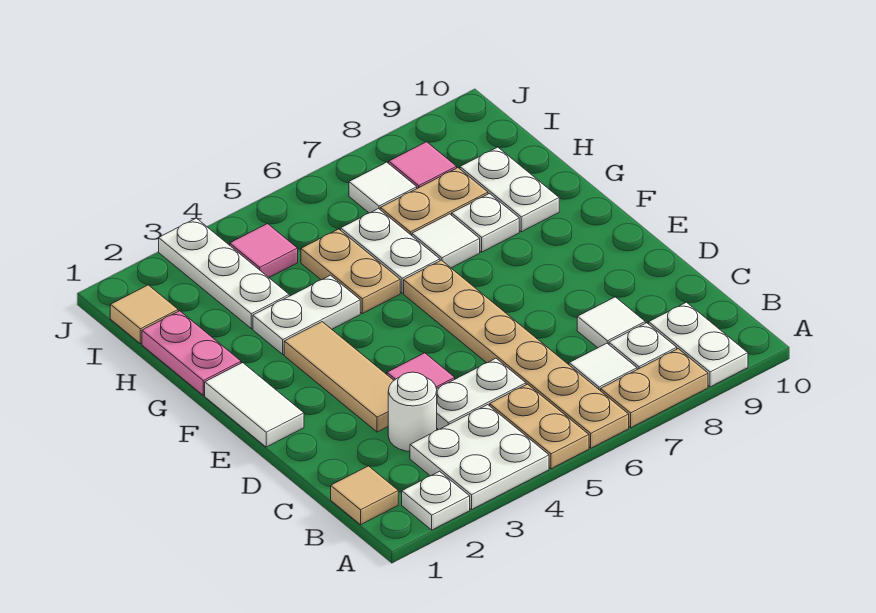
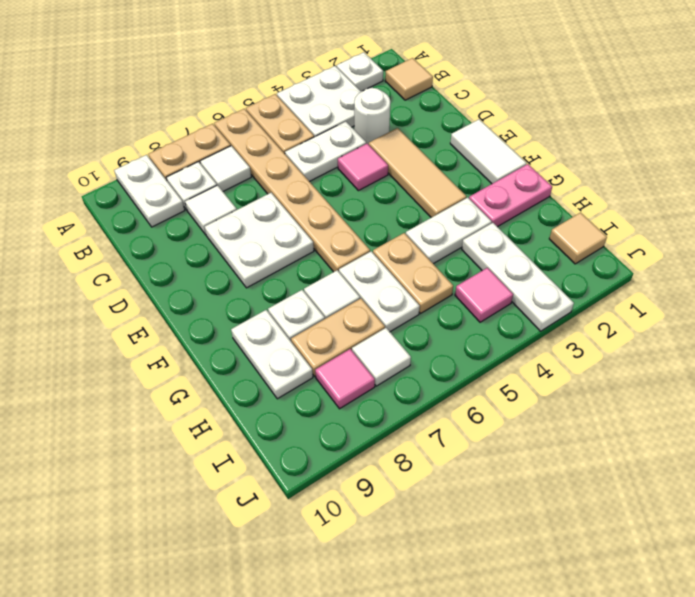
none -> white plate D7:E8 level 1
pink plate G1:H1 level 1 -> pink plate G1:G2 level 1

